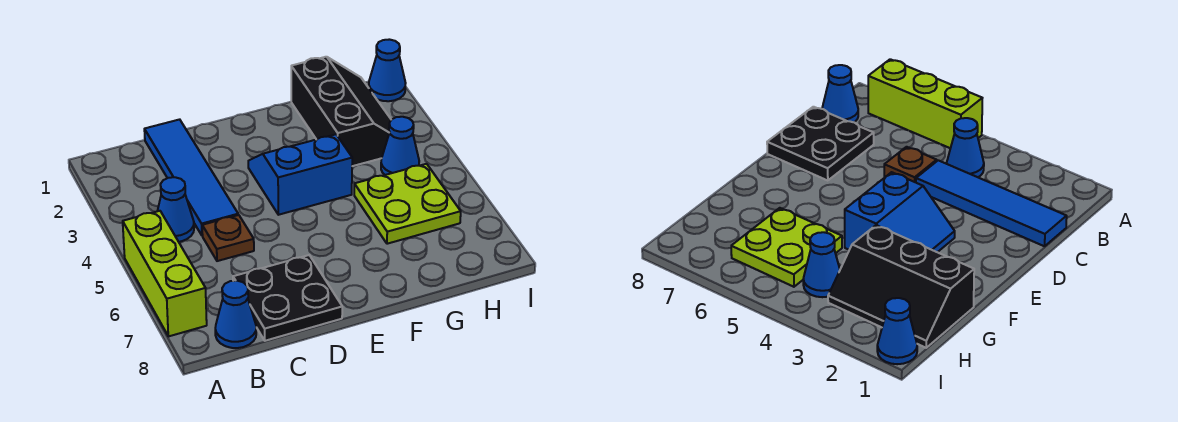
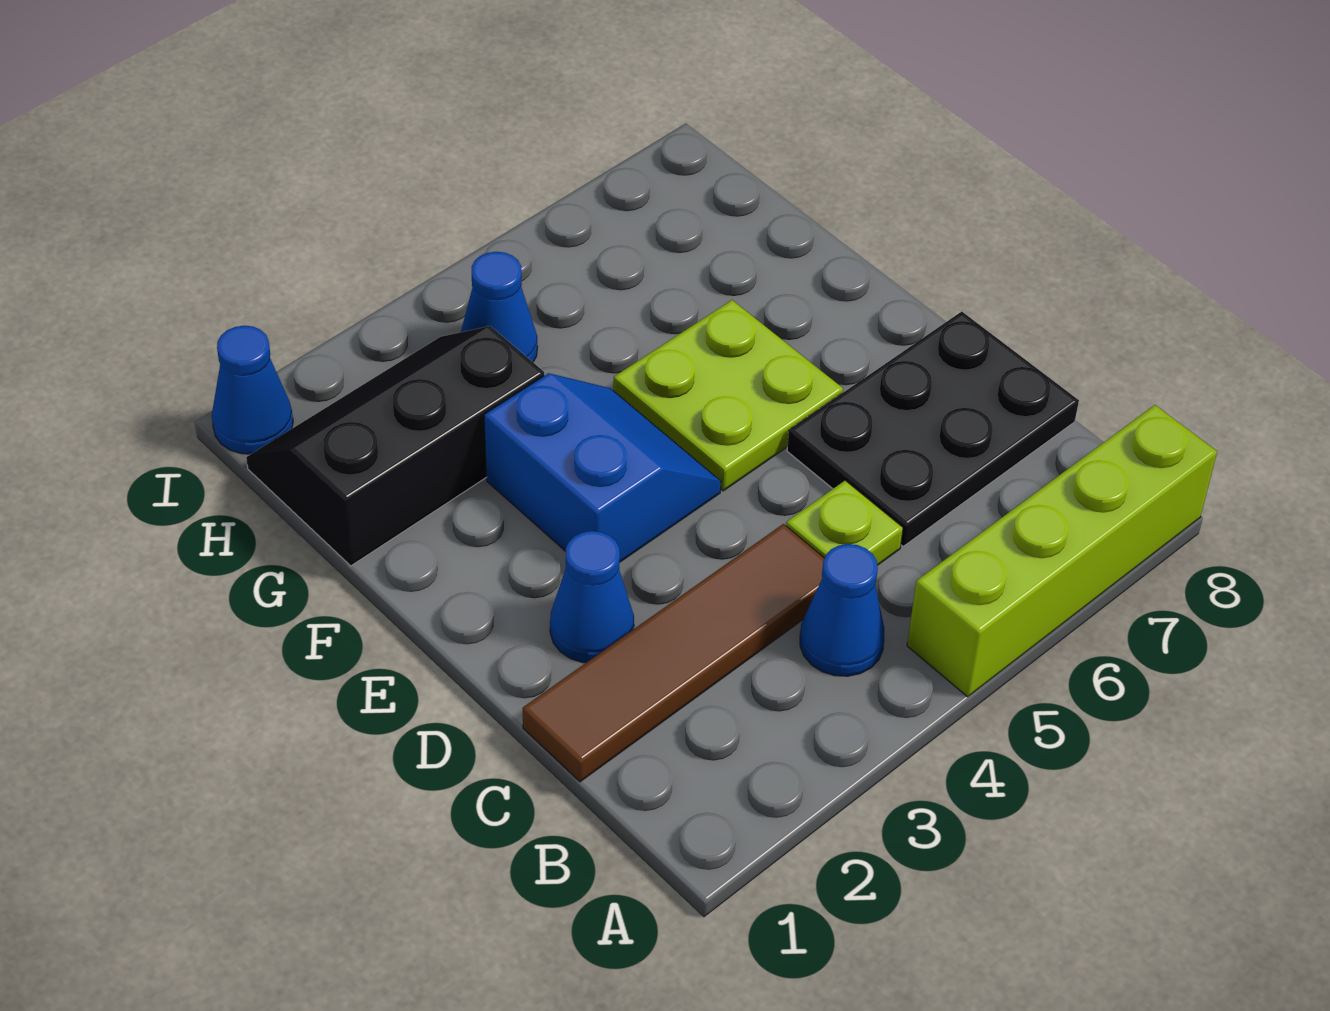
lime brick A5:A7 level 1 -> lime brick A5:A8 level 1
blue cone B8 level 1 -> blue cone D2 level 1
blue tile C1:C4 level 1 -> brown tile C1:C4 level 1
brown plate C5 level 1 -> lime plate C5 level 1
black plate C7:D8 level 1 -> black plate C6:D8 level 1
blue slope E3:F4 level 1 top 4 -> blue slope E3:F4 level 1 top 3
lime plate G5:H6 level 1 -> lime plate E5:F6 level 1

